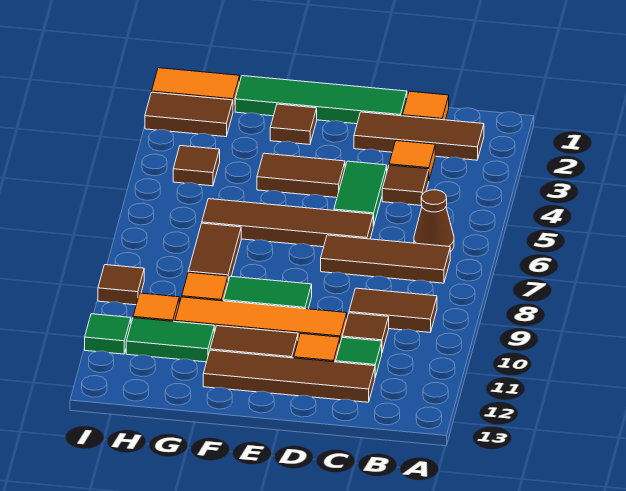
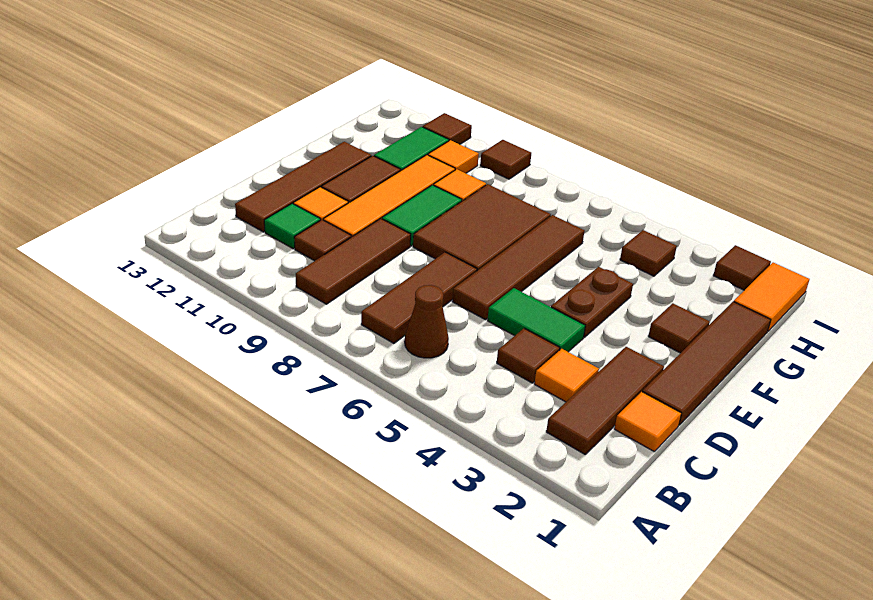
brown tile B9:C9 level 1 -> brown tile B9:D9 level 1
green tile D1:G1 level 1 -> brown tile D1:G1 level 1
brown tile E4:F4 level 1 -> brown plate E4:F4 level 1
brown tile G7:G8 level 1 -> brown tile E7:G8 level 1
brown tile H2:I2 level 1 -> brown tile I2 level 1
green tile I11 level 1 -> brown tile I11 level 1

